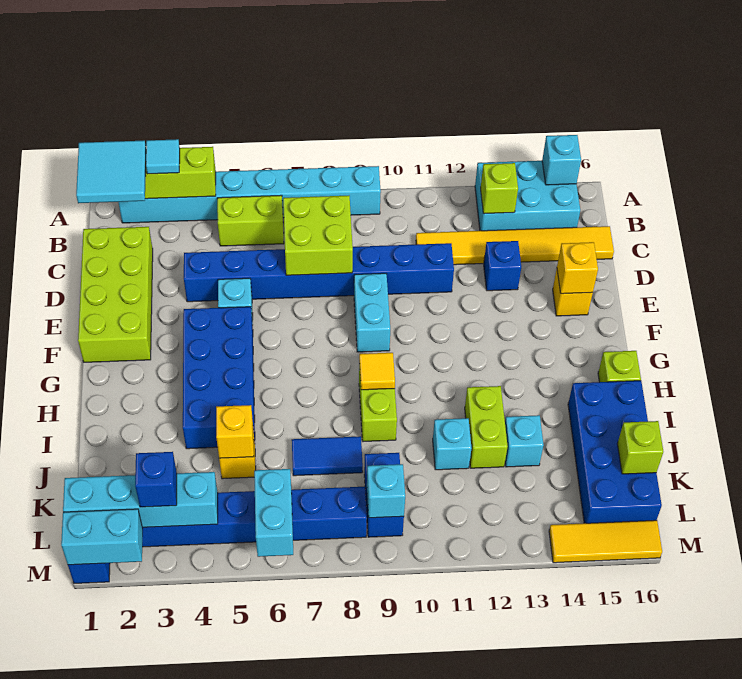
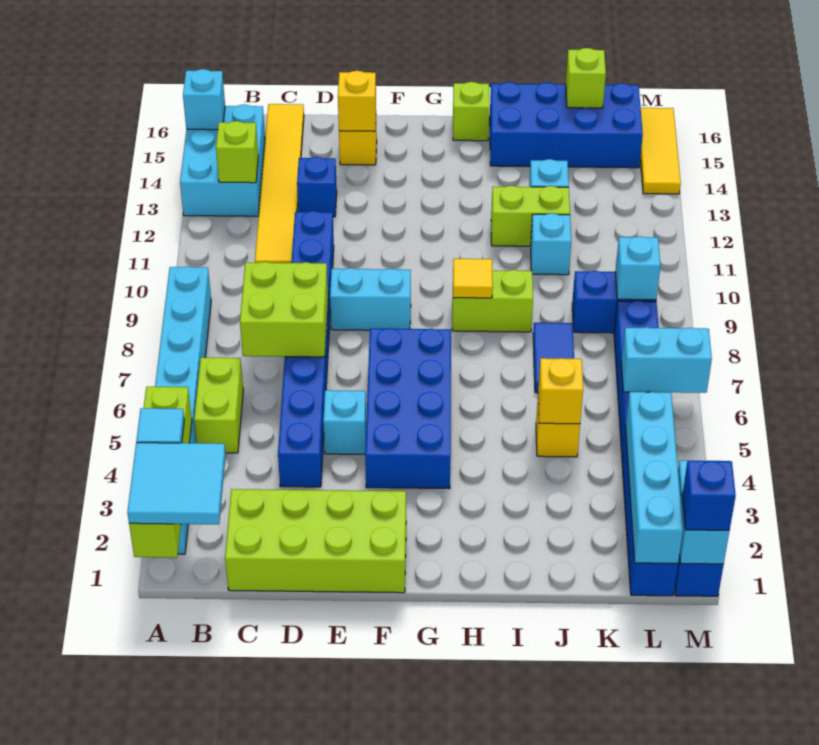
blue brick F4:I5 level 1 -> blue brick F4:G7 level 1
blue brick L3 level 3 -> blue brick M1 level 3

